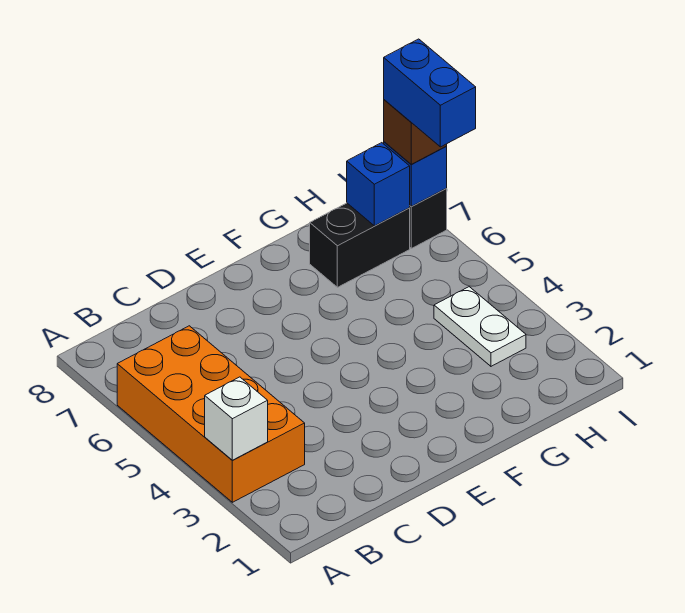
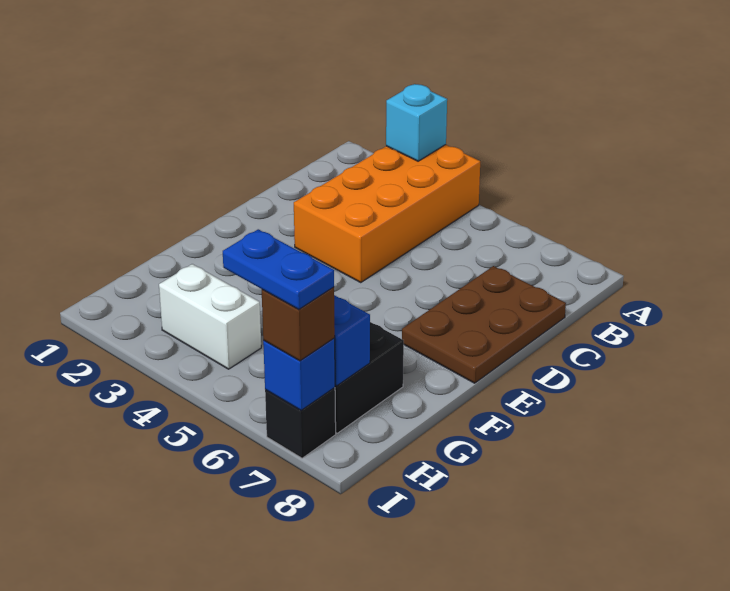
orange brick A3:B6 level 1 -> orange brick A3:D4 level 1
white brick A3 level 2 -> cyan brick A3 level 2
none -> brown plate C7:E8 level 1
white plate H3:H4 level 1 -> white brick H3:H4 level 1
blue brick I6:I7 level 4 -> blue plate I6:I7 level 4

